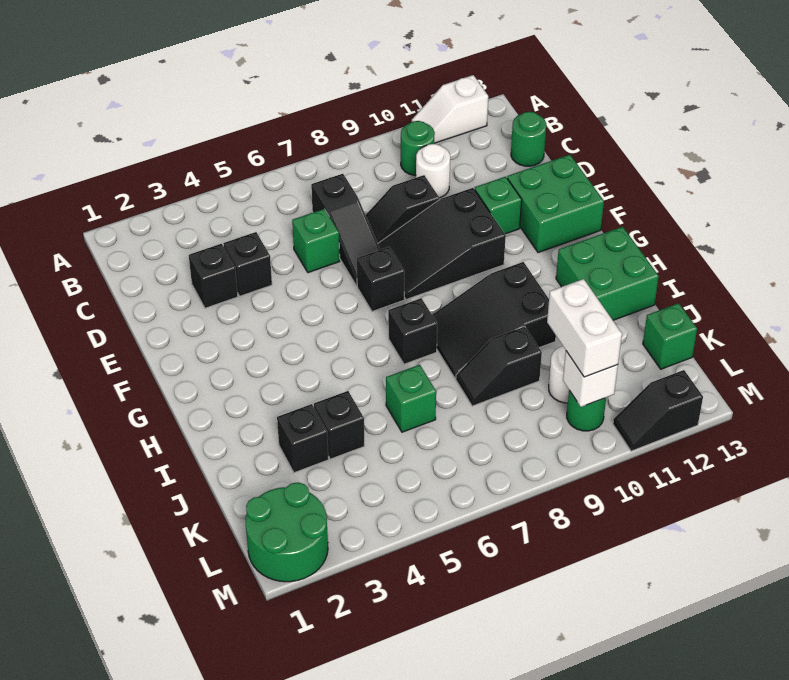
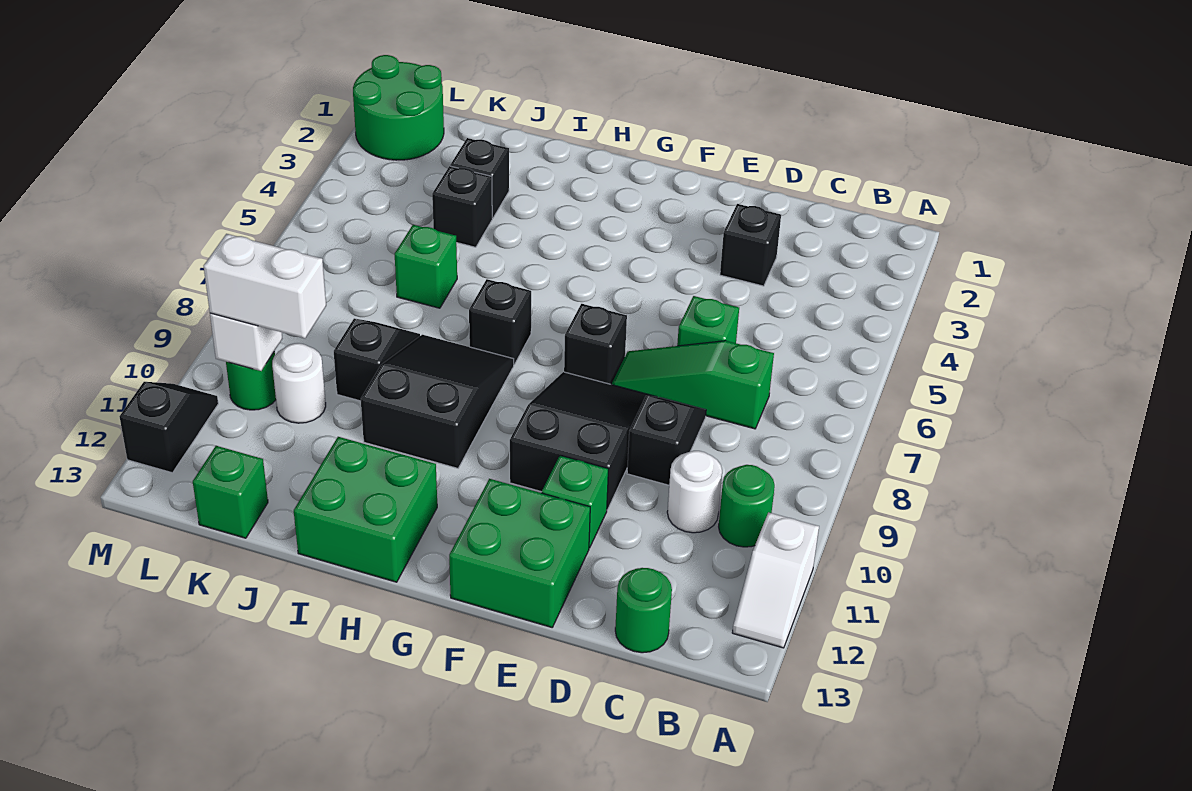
white slope A11:A12 level 1 top 12 -> white slope A11:A12 level 1 top 11
black slope C7:E7 level 1 top C -> green slope C7:E7 level 1 top C
black brick D4 level 1 -> none

